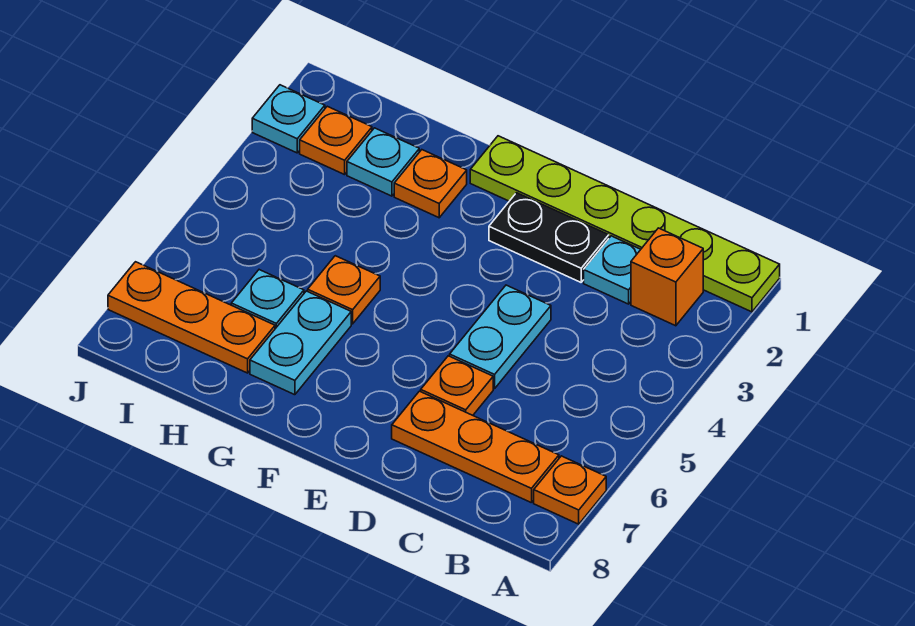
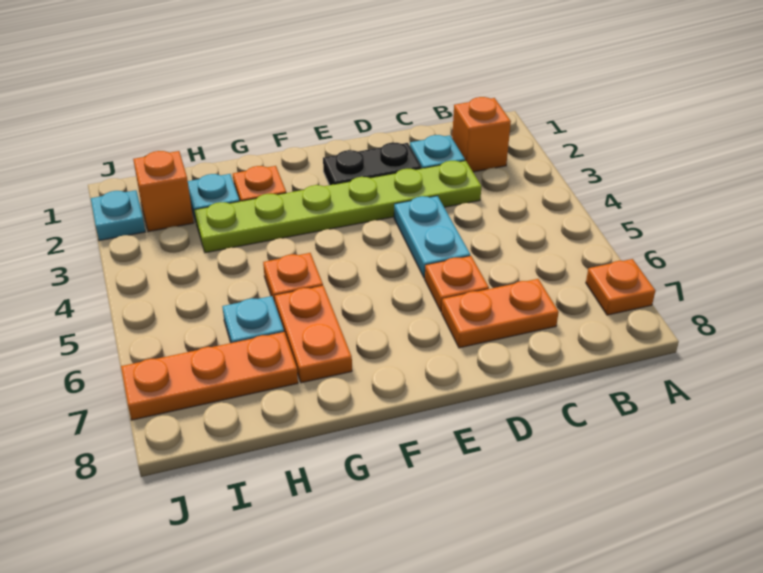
lime plate A1:F1 level 1 -> lime plate C3:H3 level 1
orange plate B7:D7 level 1 -> orange plate C7:D7 level 1
cyan plate G6:G7 level 1 -> orange plate G6:G7 level 1
orange plate I2 level 1 -> orange brick I2 level 1

